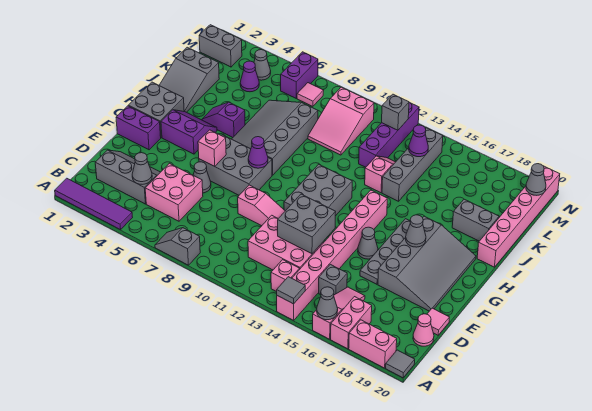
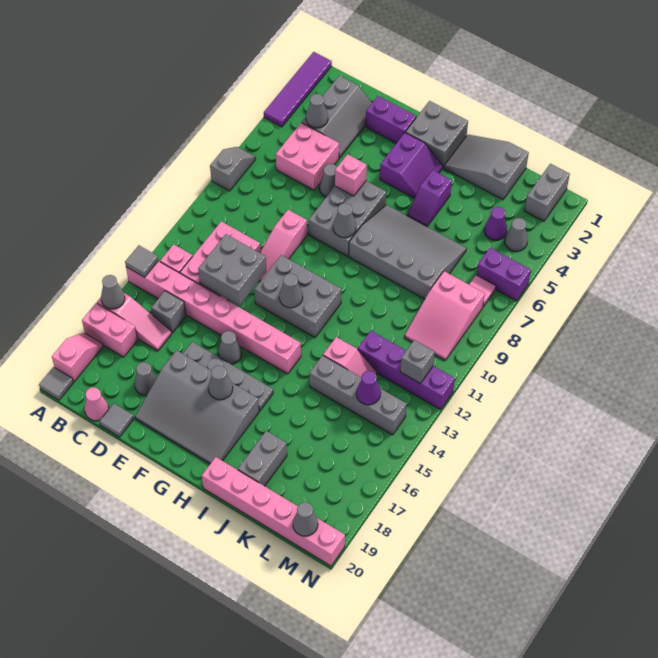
pink brick A18:A19 level 1 -> pink slope A18:A19 level 1 top 19
none -> grey cone D18 level 1
pink tile D20 level 1 -> grey tile D20 level 1
purple brick F1:F2 level 1 -> purple brick E2:F2 level 1
purple cone G8 level 2 -> grey cone G8 level 2
none -> grey cone G12 level 2
purple slope I4:I5 level 1 top 5 -> purple slope I4:I5 level 1 top 4
pink slope K9:M10 level 1 top M -> pink slope L8:M10 level 1 top 8

